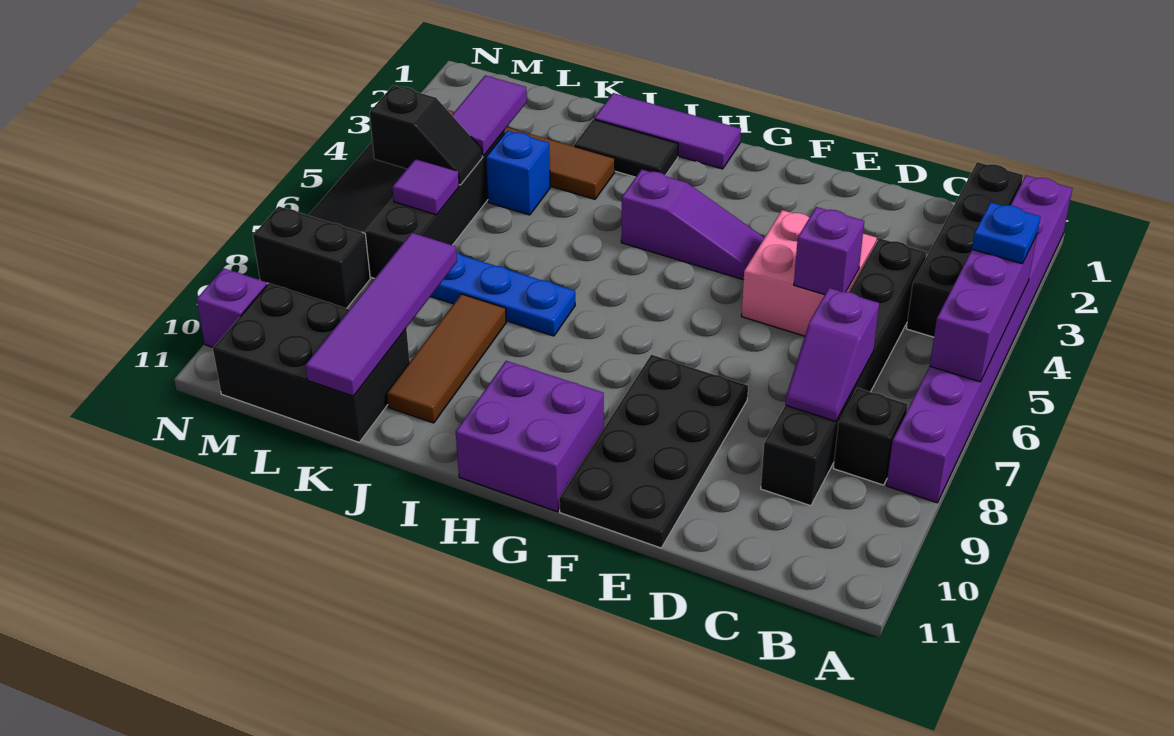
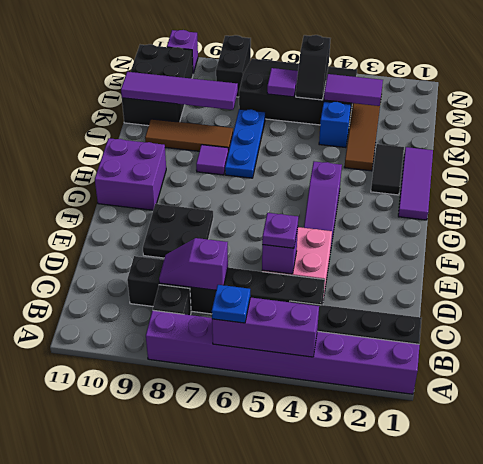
blue plate A4 level 3 -> blue plate A6 level 3
none -> purple plate D5 level 3
black plate E8:F11 level 1 -> black plate E8:F9 level 1
none -> purple tile I8 level 1

